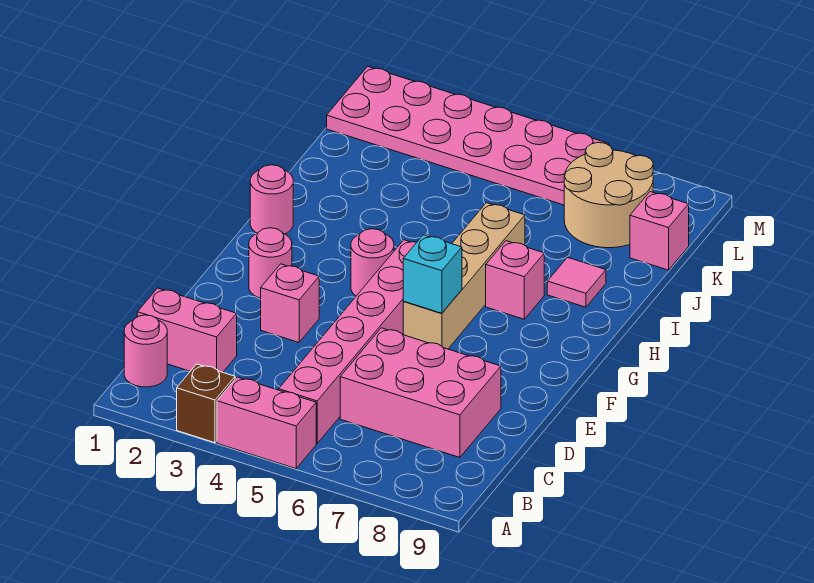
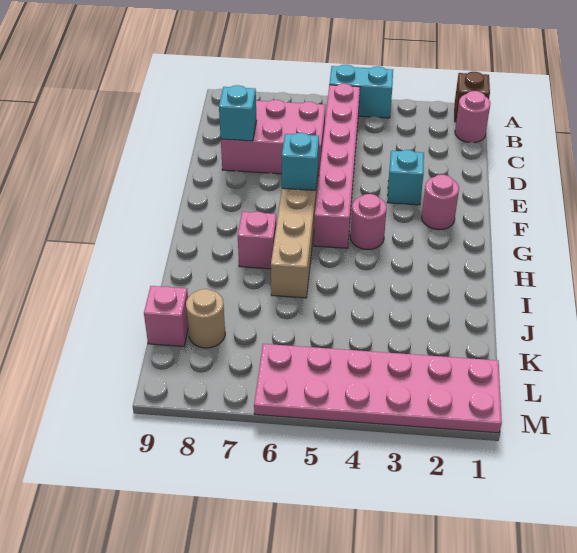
brown brick A3 level 1 -> brown brick A1 level 1
pink brick A4:A5 level 1 -> cyan brick A4:A5 level 1
pink brick C1:C2 level 1 -> none
none -> cyan brick D8 level 2
pink brick E3 level 1 -> cyan brick E3 level 1
pink round brick H1 level 1 -> none
pink tile I8 level 1 -> none
tan round brick K7:L8 level 1 -> tan round brick K8 level 1

